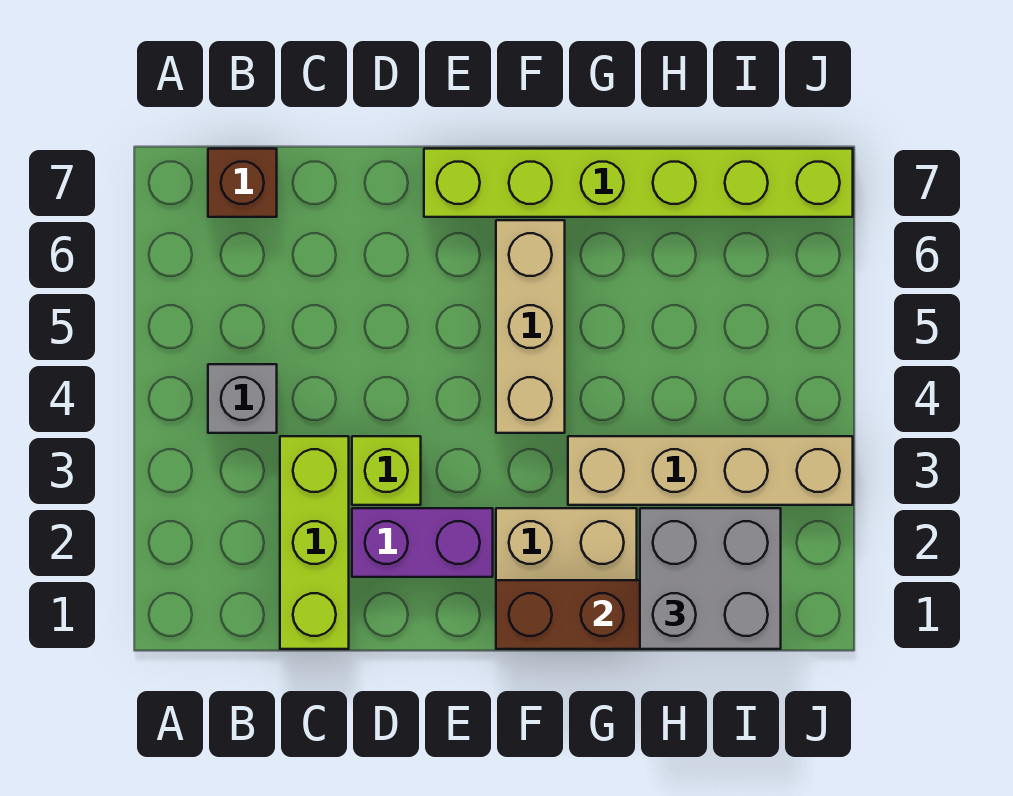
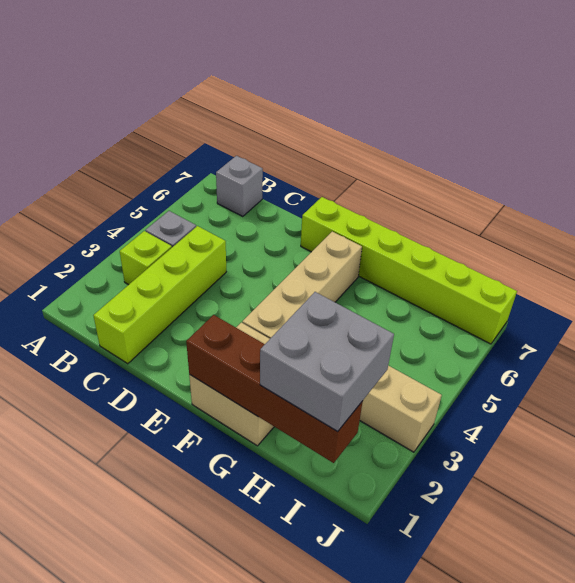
brown brick B7 level 1 -> grey brick B7 level 1
lime brick C1:C3 level 1 -> lime brick C1:C4 level 1
purple brick D2:E2 level 1 -> none
lime brick D3 level 1 -> lime brick B3 level 1
tan brick F4:F6 level 1 -> tan brick F3:F6 level 1

